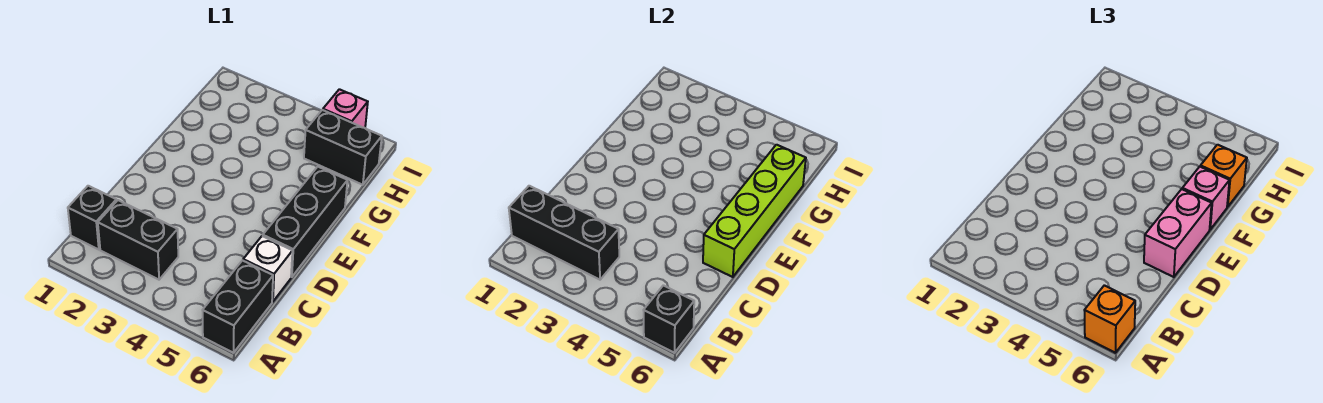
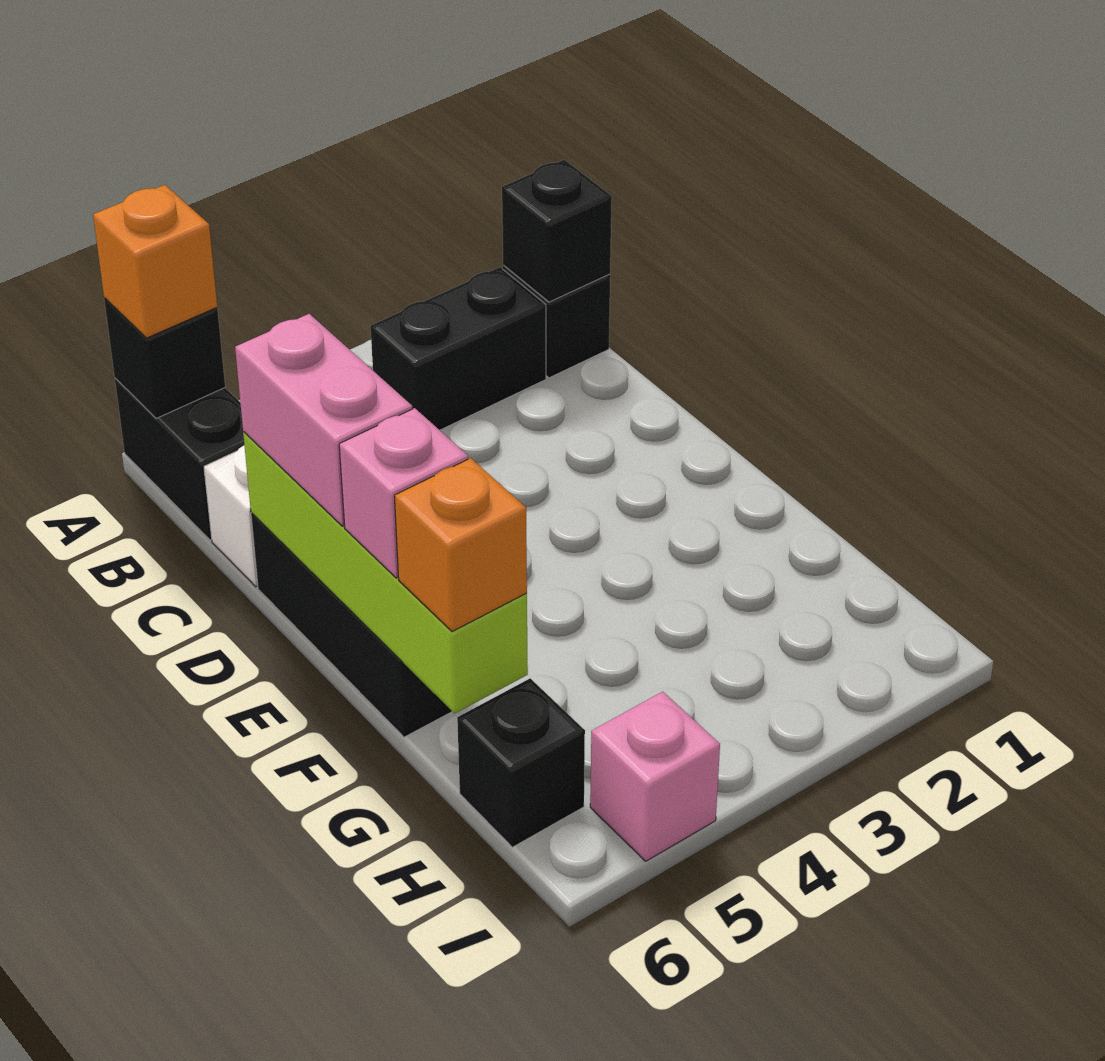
black brick B1:B3 level 2 -> black brick B1 level 2
black brick H5:H6 level 1 -> black brick H6 level 1

